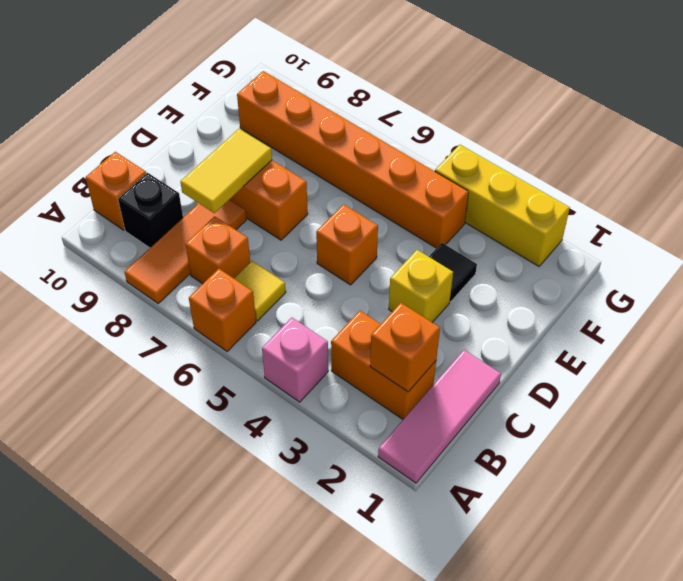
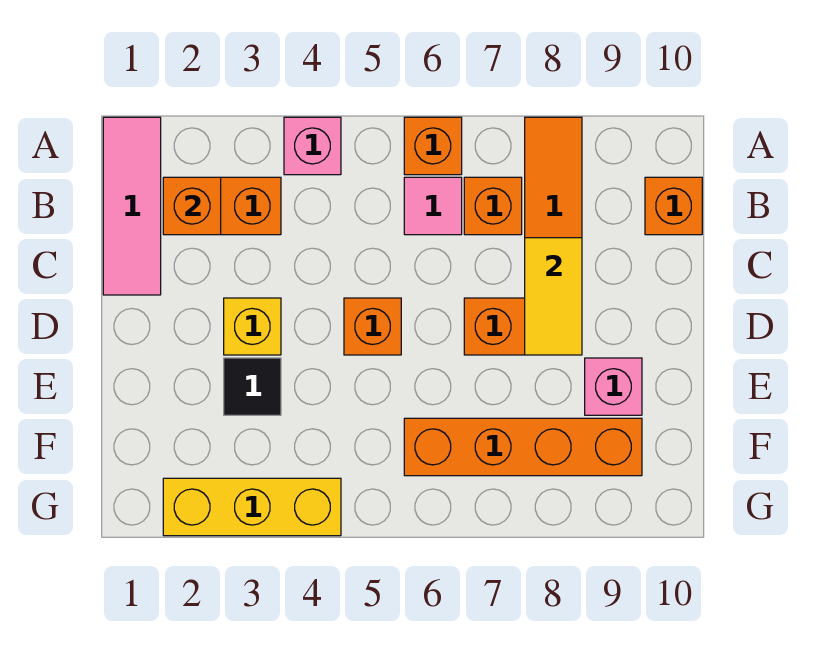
yellow tile B6 level 1 -> pink tile B6 level 1
black brick B9 level 1 -> none
none -> pink brick E9 level 1
orange brick F4:F9 level 1 -> orange brick F6:F9 level 1

